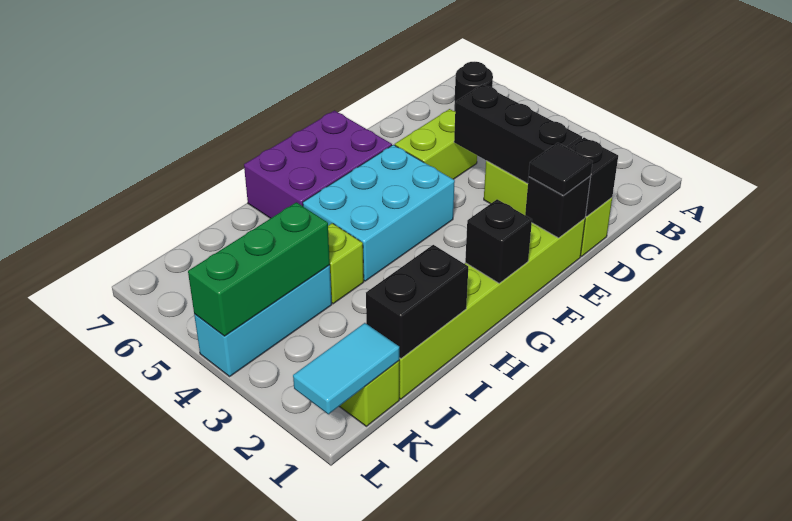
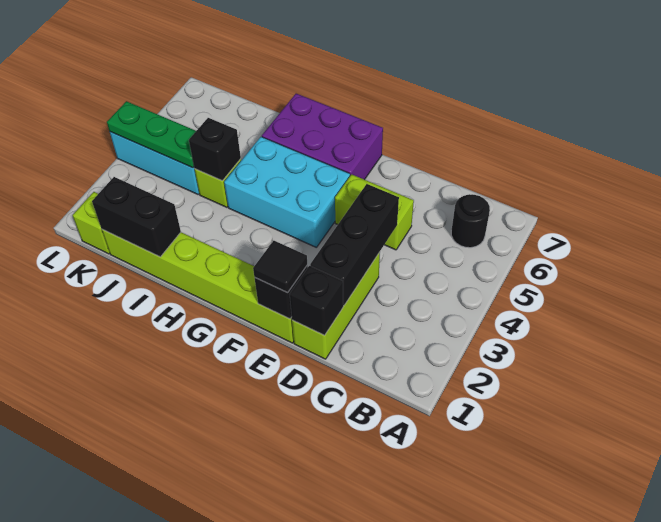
black brick G1 level 2 -> black brick I4 level 2
green brick J4:L4 level 2 -> green plate J4:L4 level 2
cyan tile K1:L1 level 2 -> none

